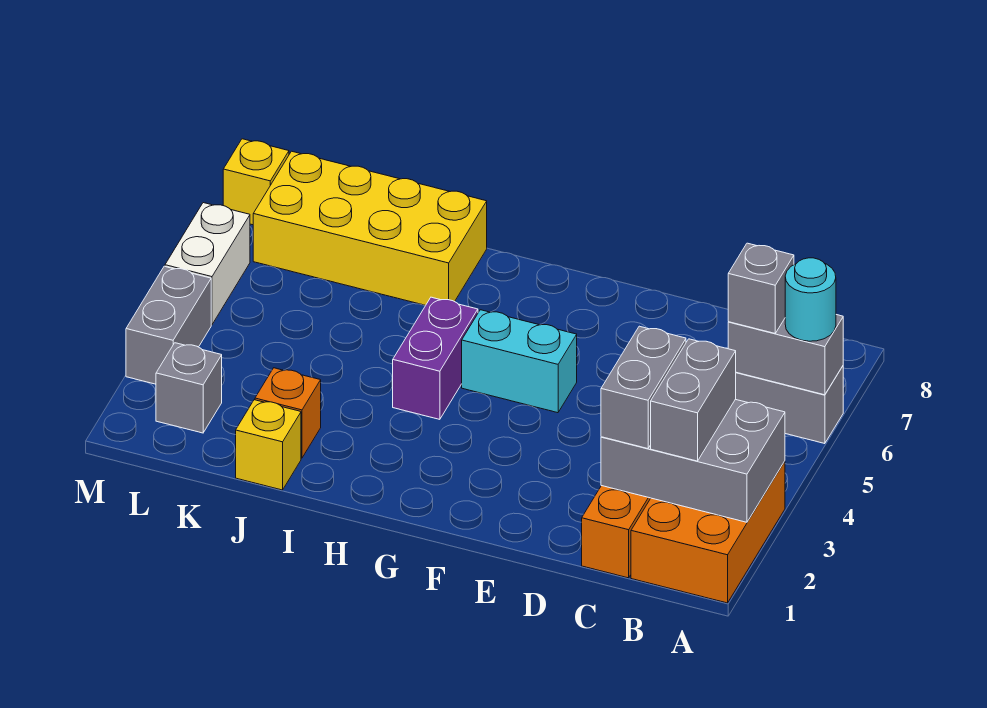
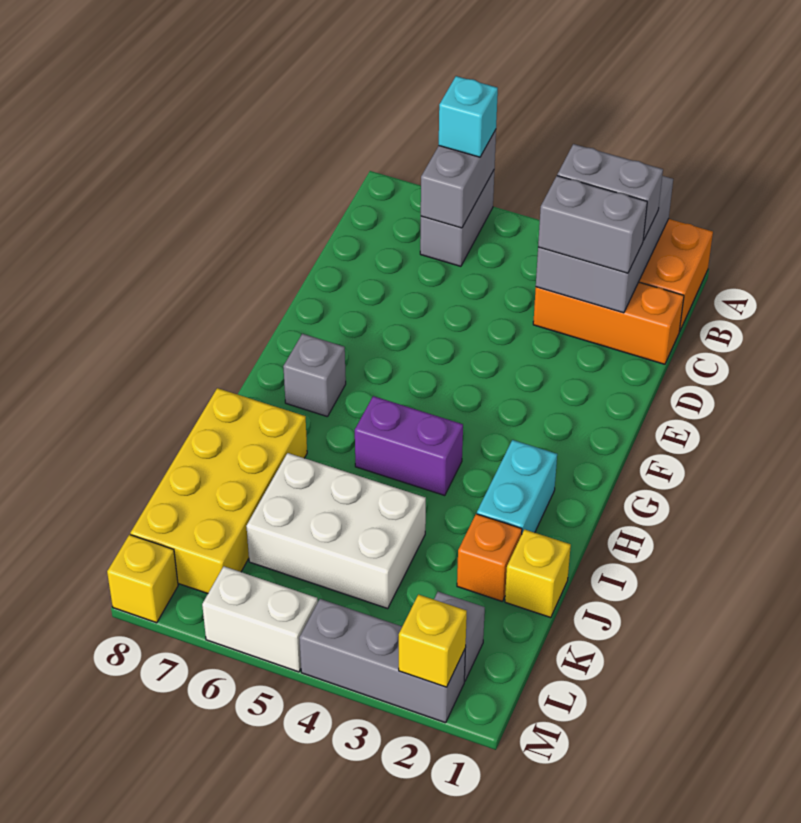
cyan round brick A6 level 3 -> cyan brick A6 level 3
grey brick B6 level 3 -> grey brick G7 level 1
cyan brick F5:G5 level 1 -> cyan brick H2:I2 level 1
none -> white brick J4:K6 level 1
none -> yellow brick M2 level 2
grey brick M3:M4 level 1 -> grey brick M2:M4 level 1

